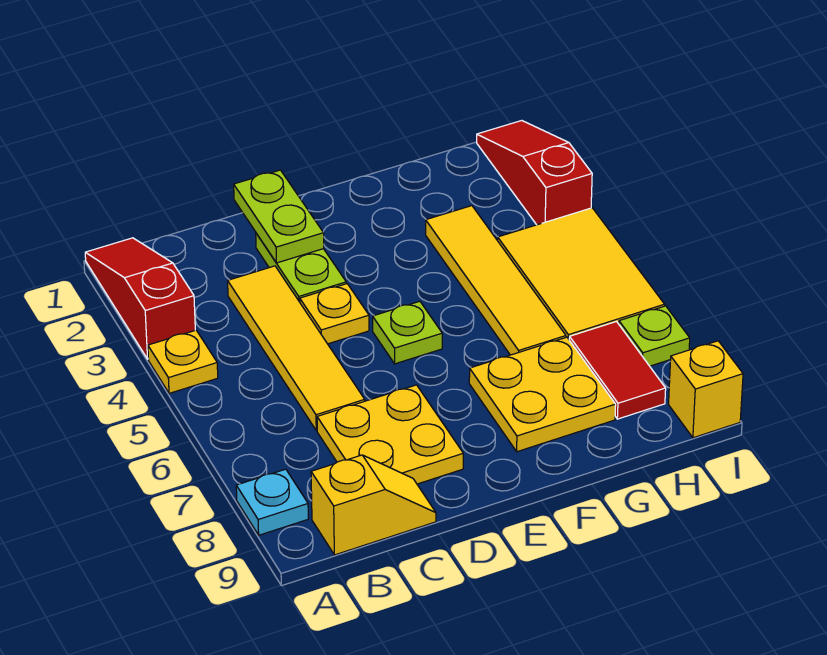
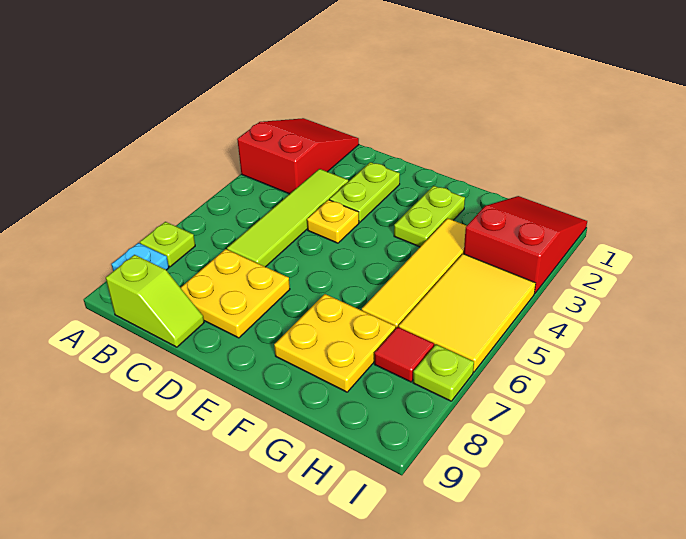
red slope A1:A3 level 1 top 3 -> red slope A1:B3 level 1 top 3
yellow plate A4 level 1 -> none
yellow slope B9:C9 level 1 top B -> lime slope B9:C9 level 1 top B
yellow tile C3:C6 level 1 -> lime tile C3:C6 level 1
lime plate D1:D2 level 2 -> lime plate F2:F3 level 1
lime plate E5 level 1 -> lime plate A7 level 1
red tile H7:H8 level 1 -> red tile H7 level 1
red slope I1:I3 level 1 top 3 -> red slope H1:I3 level 1 top 3
yellow brick I9 level 1 -> none

